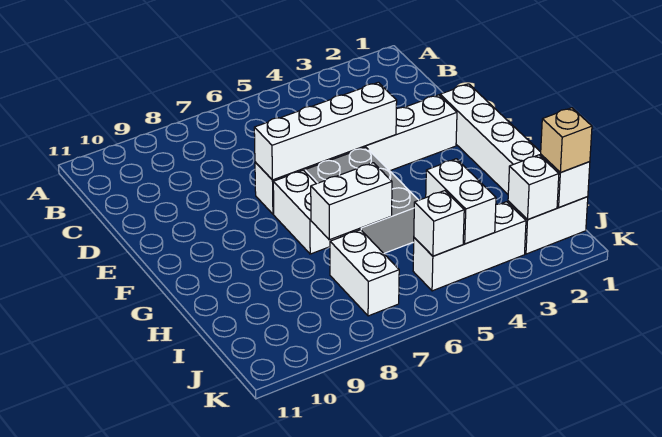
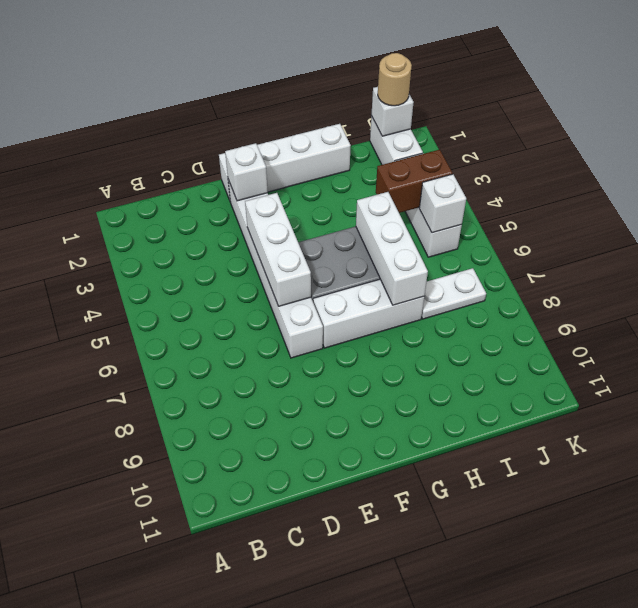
white brick E4:E7 level 2 -> white brick E4:E6 level 2
white brick F7:G7 level 1 -> white brick F7:H7 level 1
white brick H6:H7 level 2 -> white brick H5:H7 level 2
white brick I4:J4 level 2 -> brown brick I4:J4 level 2
white brick I7:J7 level 1 -> white plate I7:J7 level 1
tan brick J1 level 3 -> tan round brick J1 level 3
white brick J2 level 2 -> white brick E2 level 2

